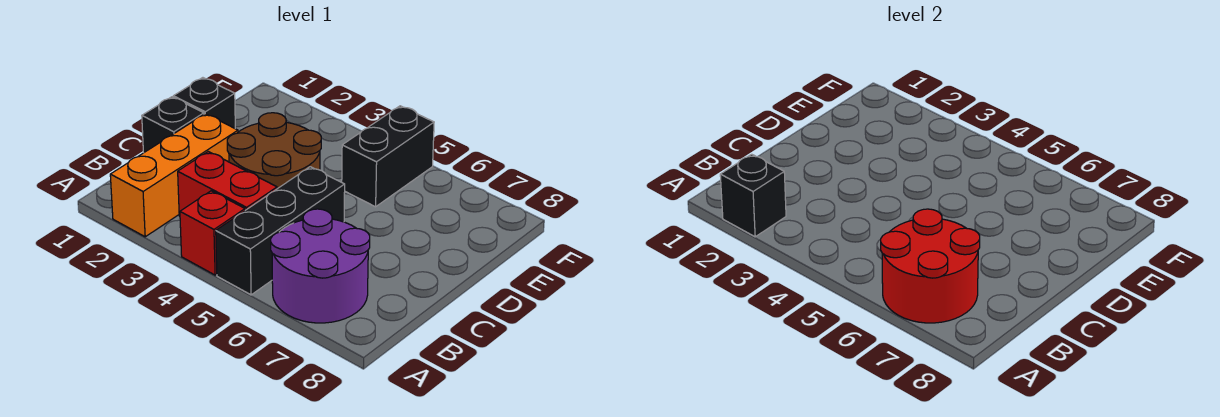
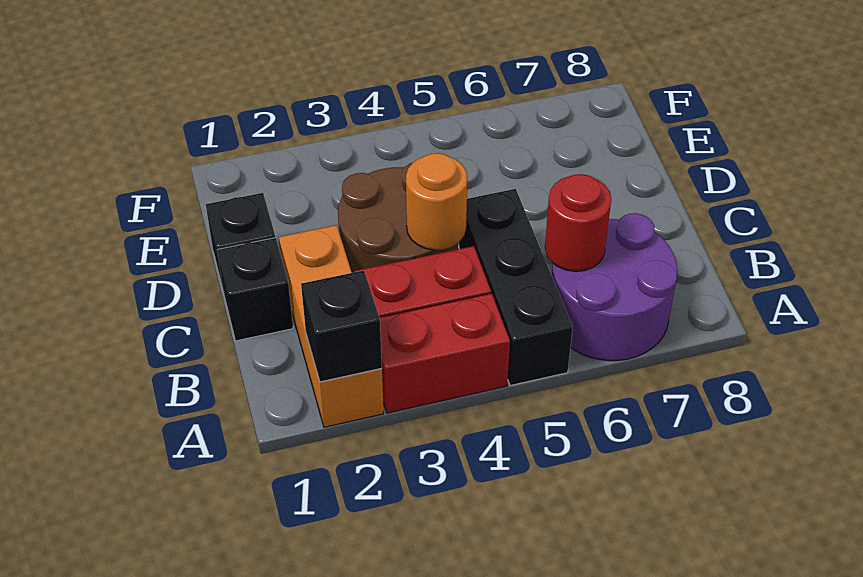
red brick A4 level 1 -> red brick A3:A4 level 1
red round brick A6:B7 level 2 -> red round brick B6 level 2
none -> orange round brick C4 level 2
black brick E5:F5 level 1 -> none

